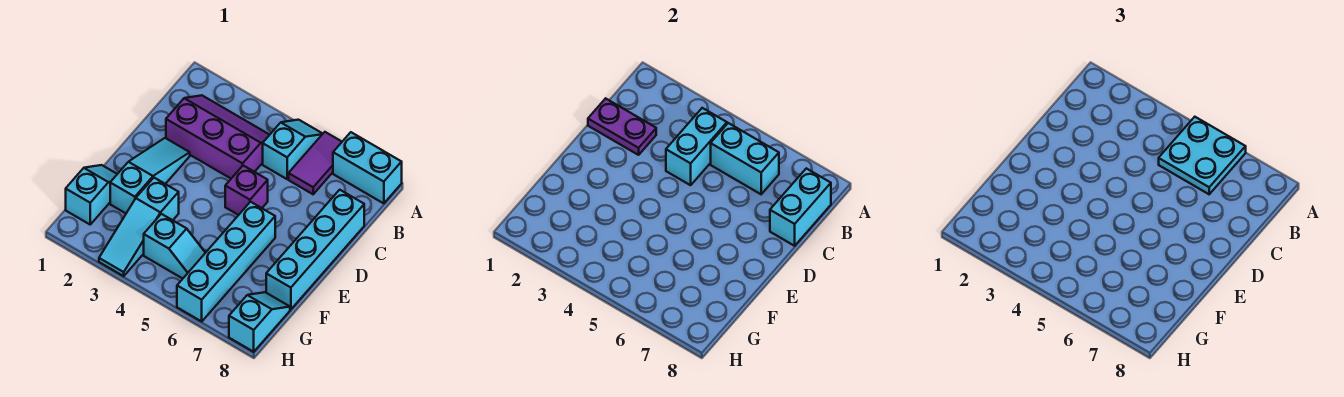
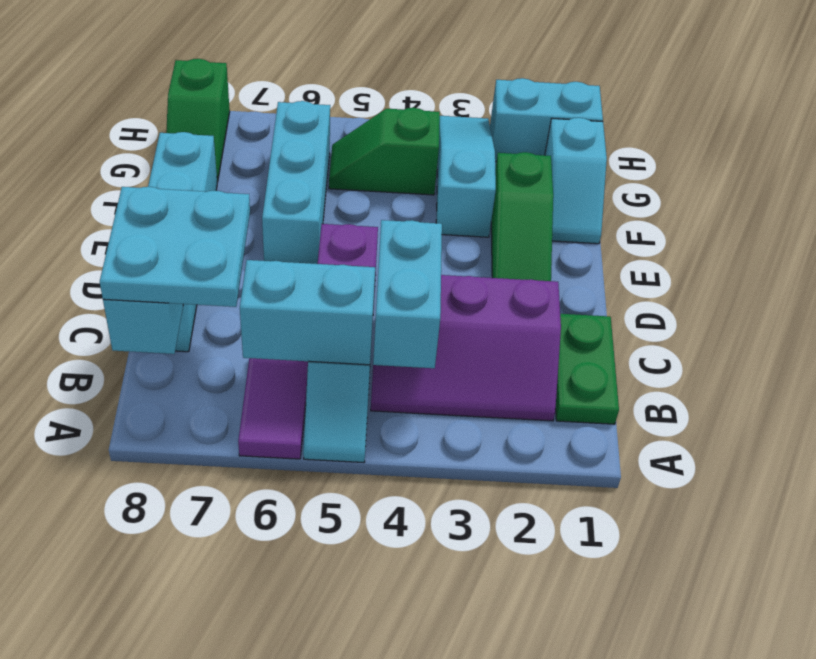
cyan plate A5:B6 level 3 -> cyan plate B7:C8 level 3
cyan brick A7:A8 level 1 -> cyan brick H1:H2 level 1
none -> green plate B1:C1 level 1
purple plate C1:C2 level 2 -> none
cyan slope D2:F2 level 1 top F -> green slope D2:F2 level 1 top F
cyan brick E6:H6 level 1 -> cyan brick E6:G6 level 1
cyan slope G4:G5 level 1 top 4 -> green slope G4:G5 level 1 top 4
cyan slope G8:H8 level 1 top H -> green slope G8:H8 level 1 top H

